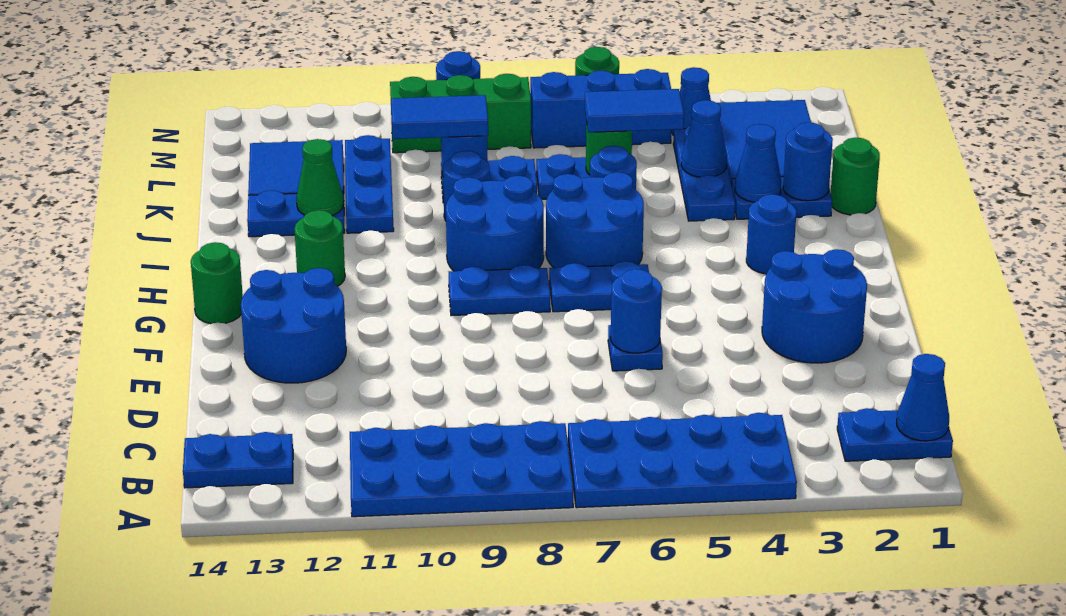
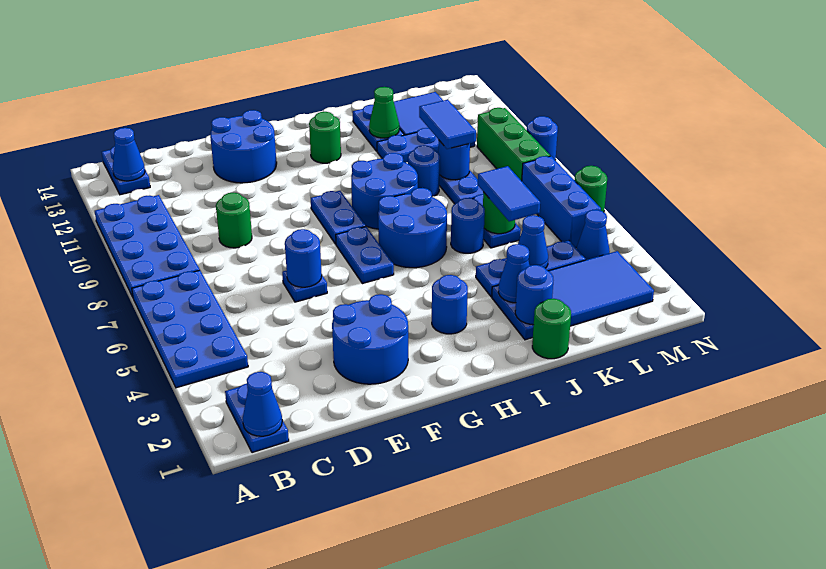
none -> blue cone B13 level 2
green round brick G14 level 1 -> green round brick D9 level 1

